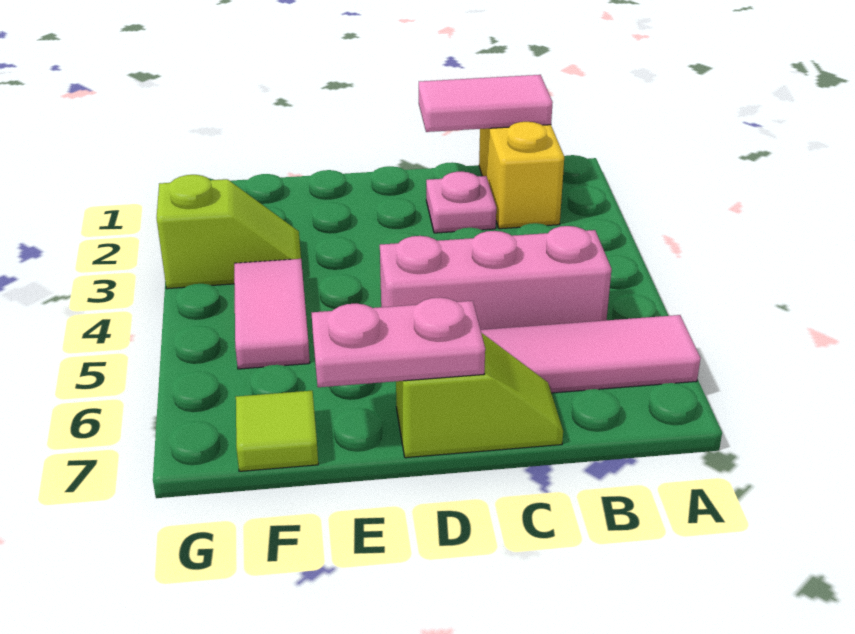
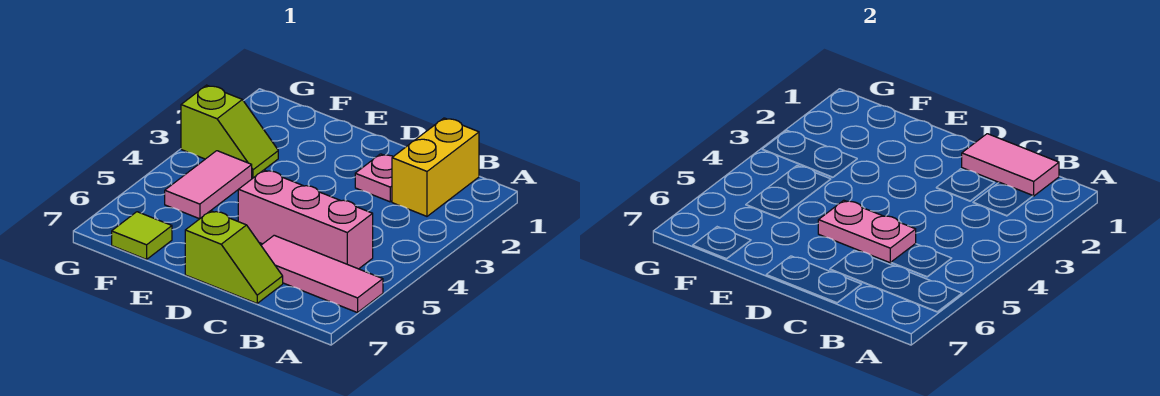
pink plate D7:E7 level 2 -> pink plate C5:D5 level 2

